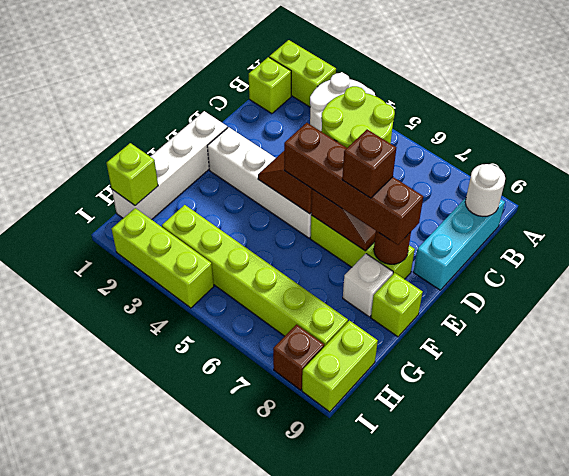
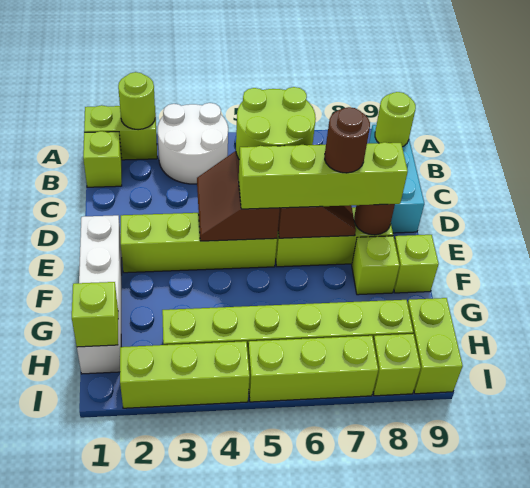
none -> lime round brick A2 level 2
white round brick B9 level 2 -> lime round brick B9 level 2
white brick E2:E5 level 1 -> lime brick E2:E5 level 1
brown brick E5:E8 level 3 -> lime brick E5:E8 level 3
brown brick E7 level 4 -> brown round brick E7 level 4
white brick F8 level 1 -> lime brick F8 level 1
none -> lime brick I5:I7 level 1
brown brick I8 level 1 -> lime brick I8 level 1

